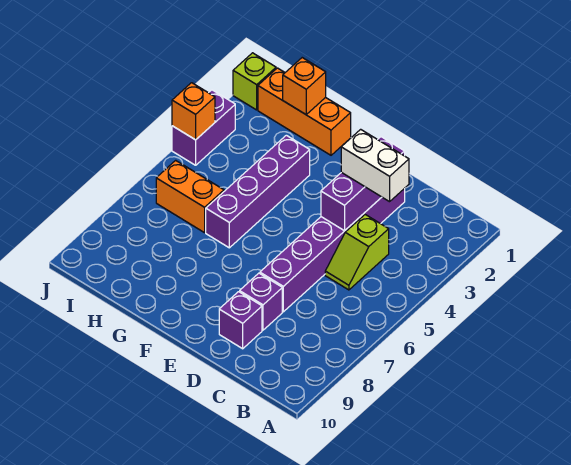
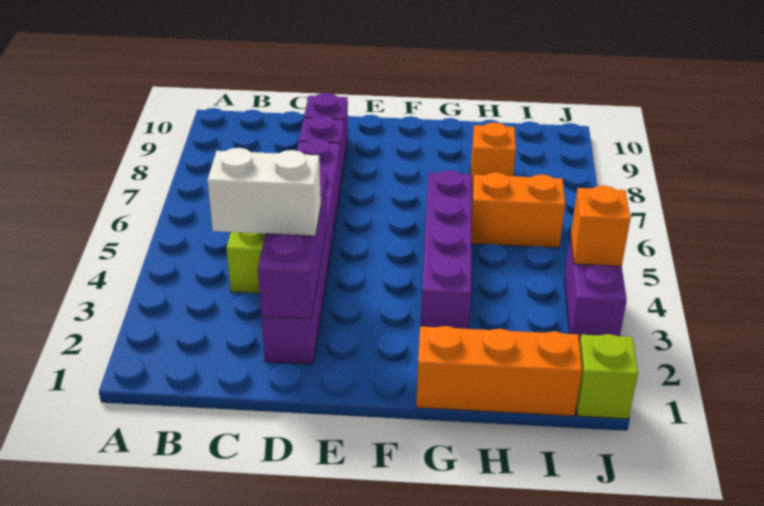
orange brick H1 level 2 -> orange brick H8 level 1

